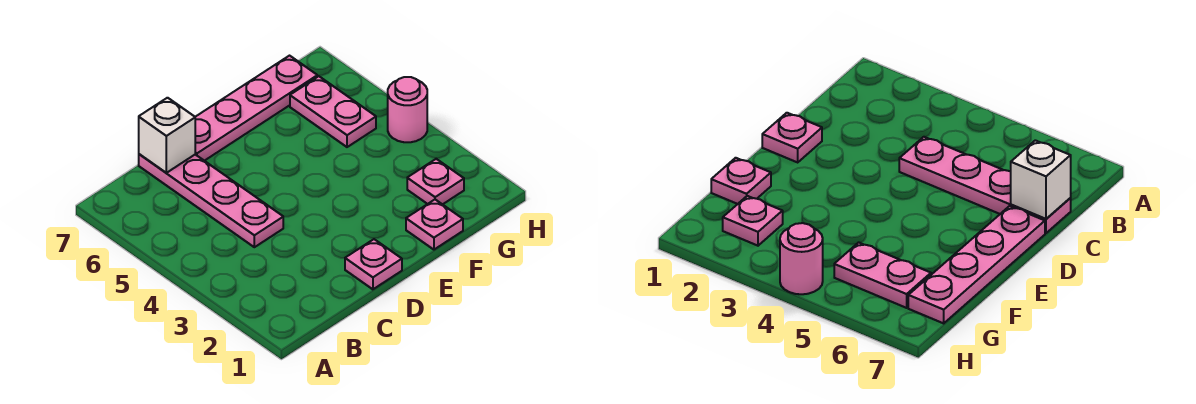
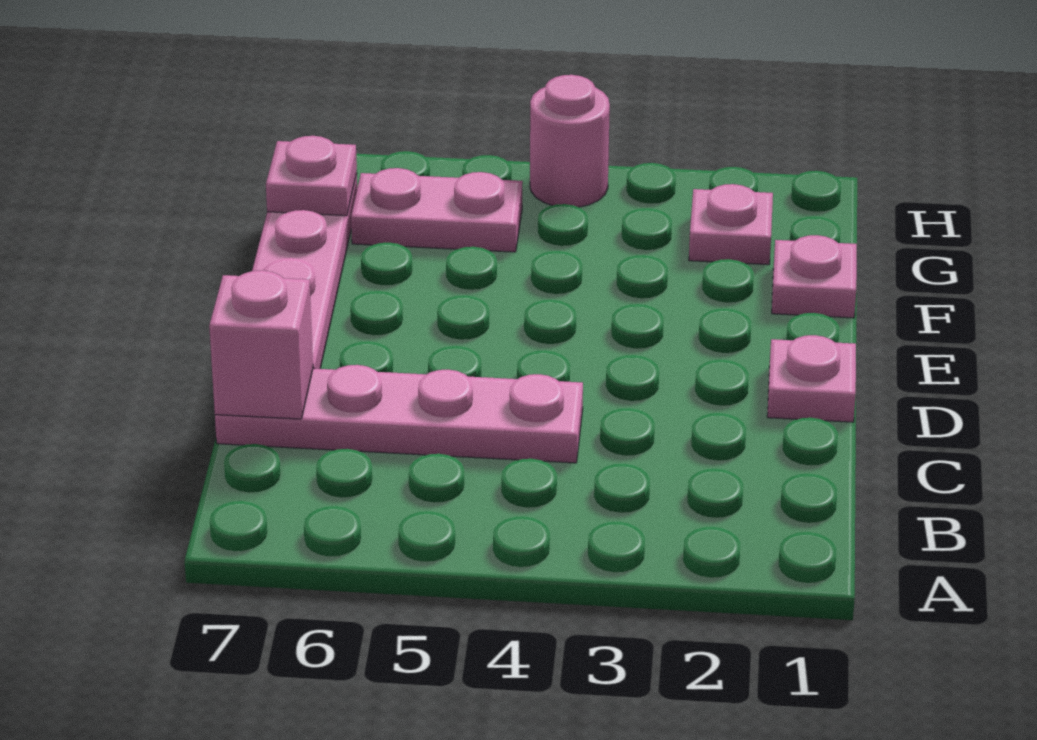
white brick C7 level 2 -> pink brick C7 level 2
none -> pink plate G7 level 2

